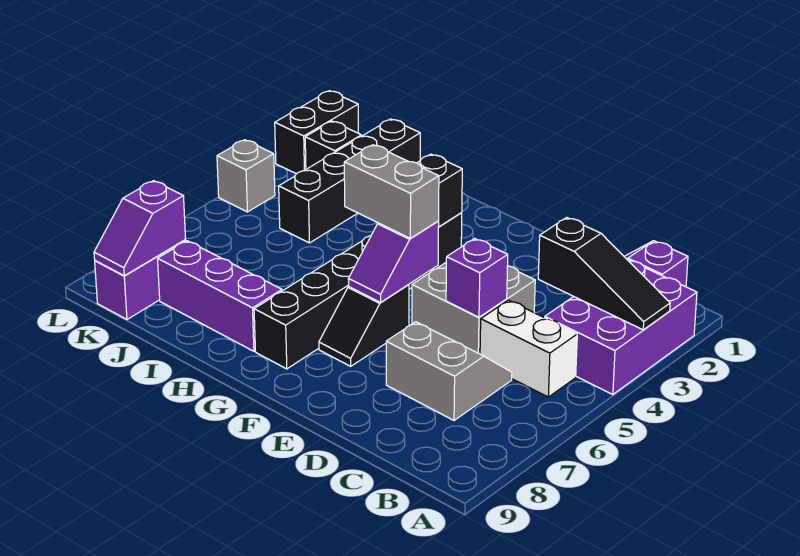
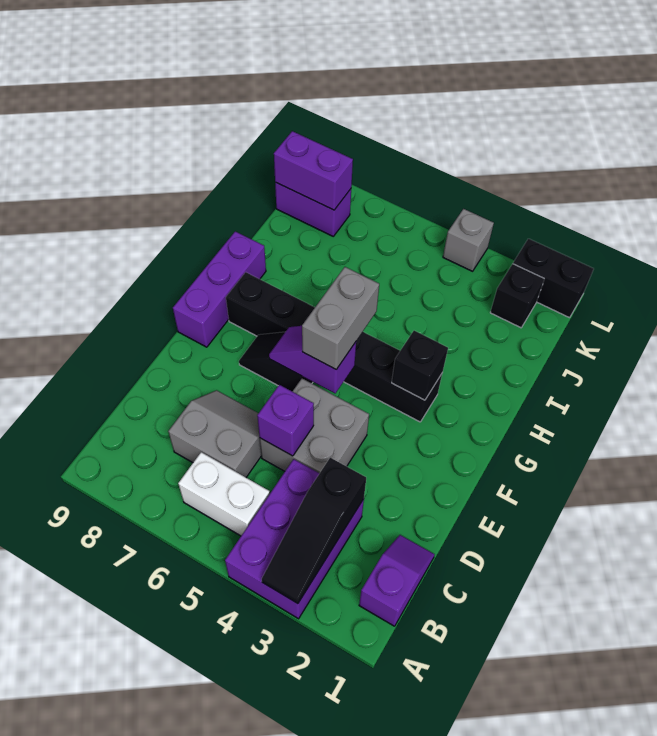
purple brick A2:B4 level 1 -> purple brick A3:C4 level 1
white brick B5:C5 level 1 -> white brick B5:B6 level 1
grey slope C6:D7 level 1 top 7 -> grey slope C6:D7 level 1 top C
purple brick H8:J8 level 1 -> purple brick F9:H9 level 1
black brick J1:J4 level 1 -> none
purple slope K8:K9 level 2 top 8 -> purple brick K8:K9 level 2

